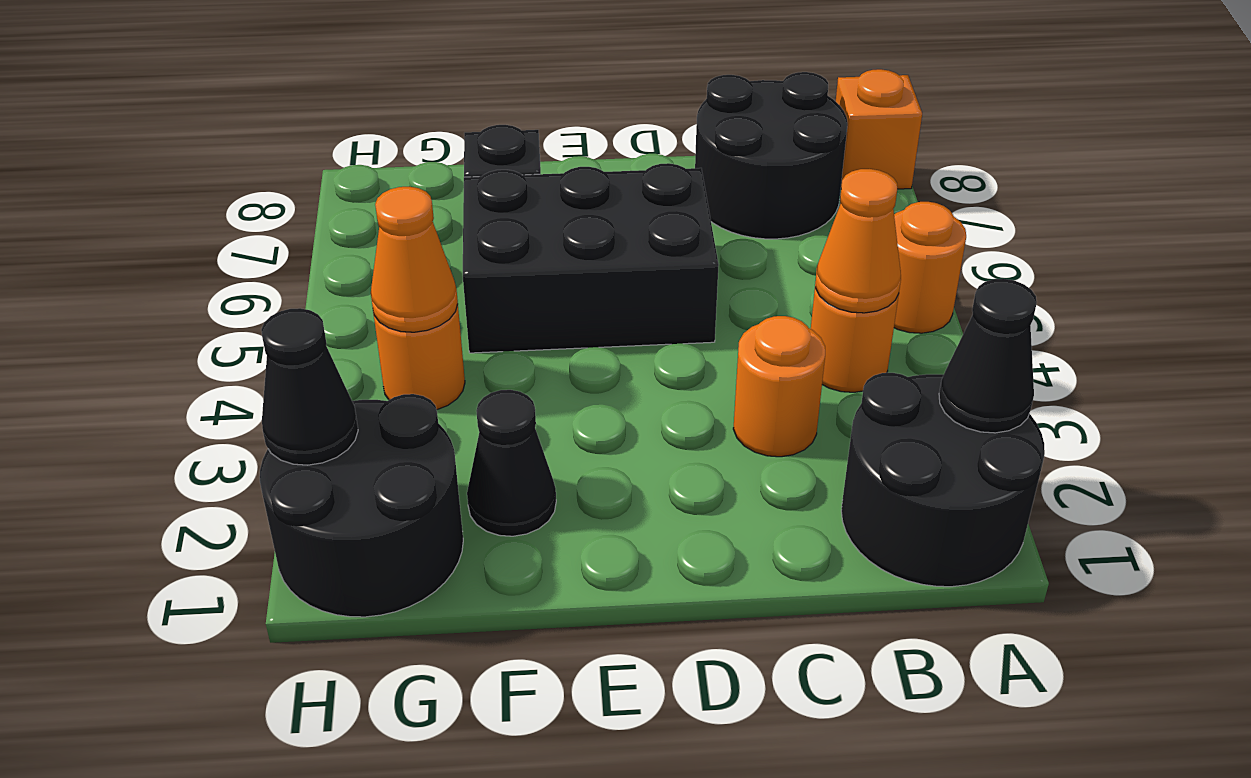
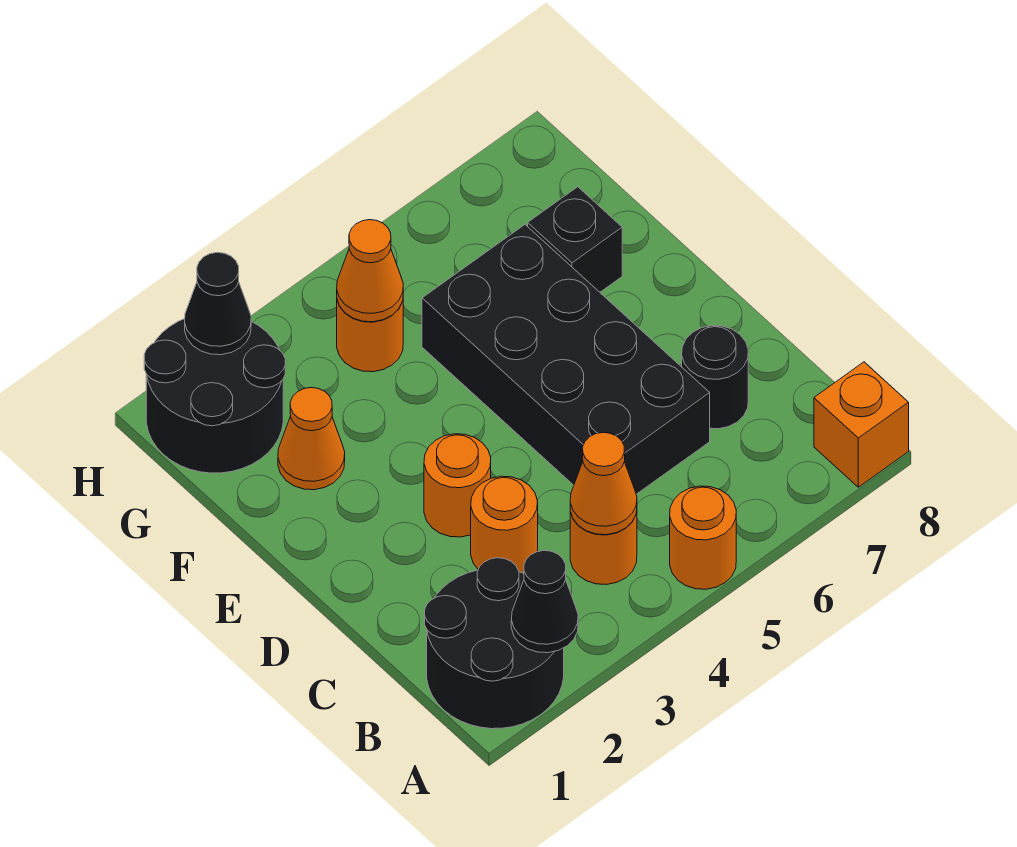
black round brick B7:C8 level 1 -> black round brick C7 level 1
none -> orange round brick D3 level 1
black brick D5:F6 level 1 -> black brick C5:F6 level 1
black cone F2 level 1 -> orange cone F2 level 1

